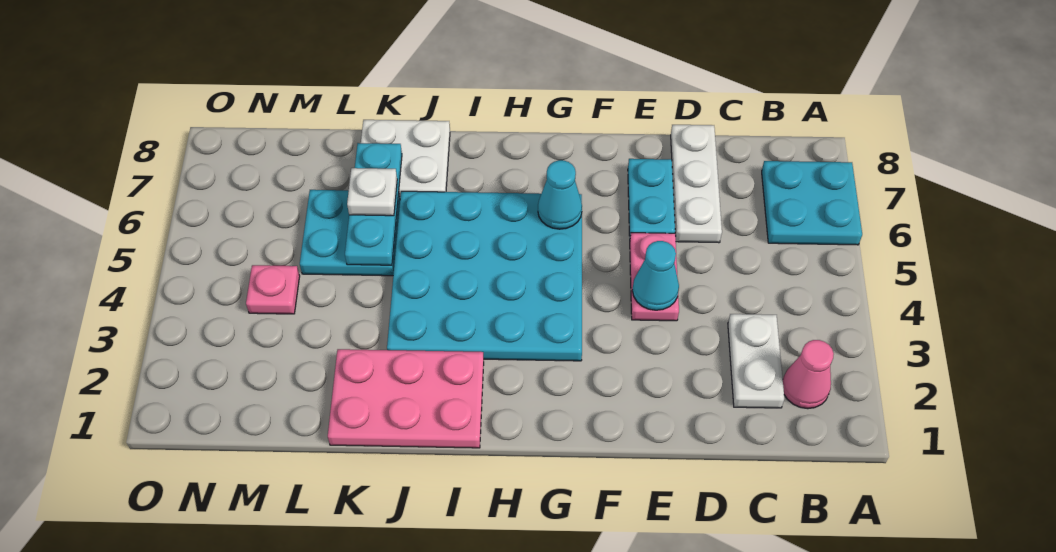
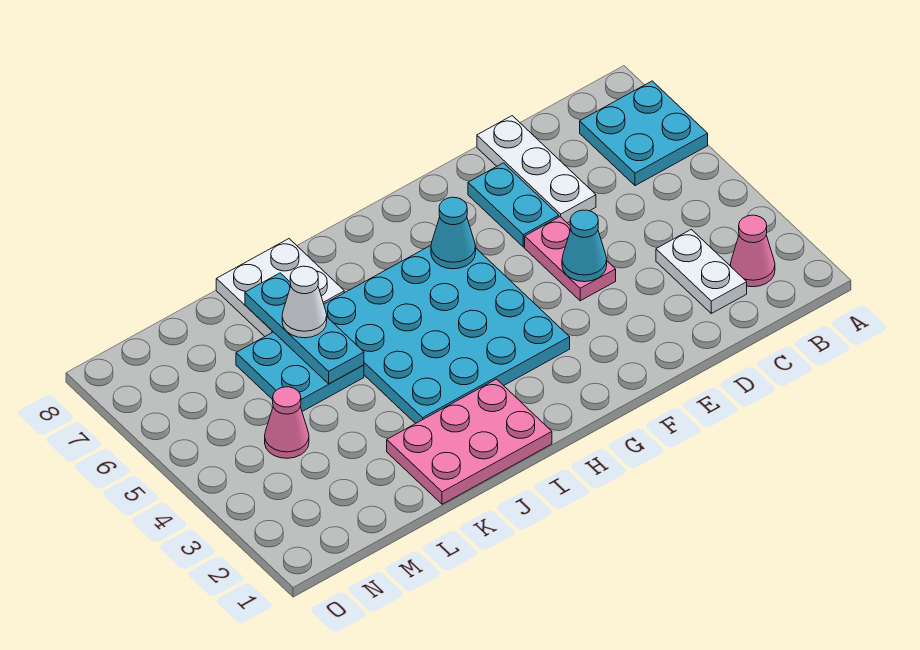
white plate K6 level 3 -> white cone K6 level 3
pink plate M4 level 1 -> pink cone M4 level 1

